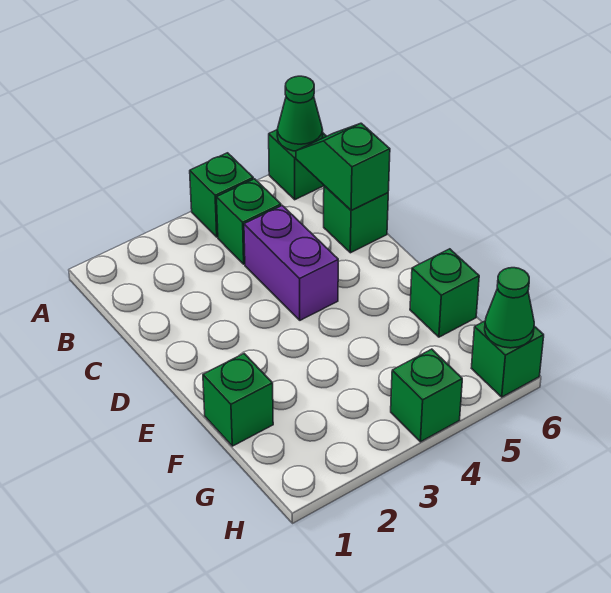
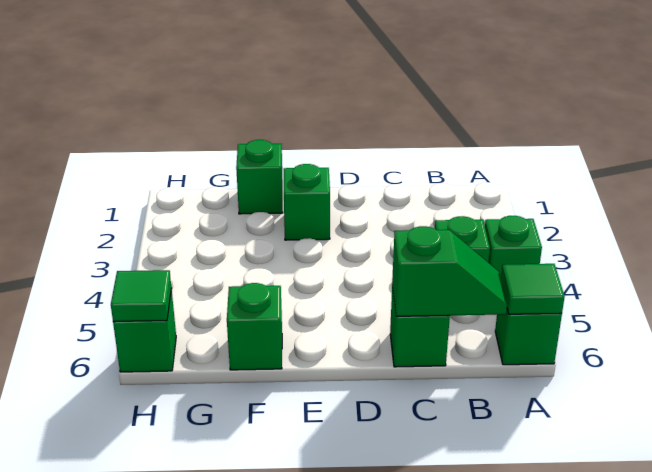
green cone A6 level 2 -> green tile A6 level 2
purple brick C4:D4 level 1 -> none
green brick H4 level 1 -> green brick E2 level 1
green cone H6 level 2 -> green tile H6 level 2

